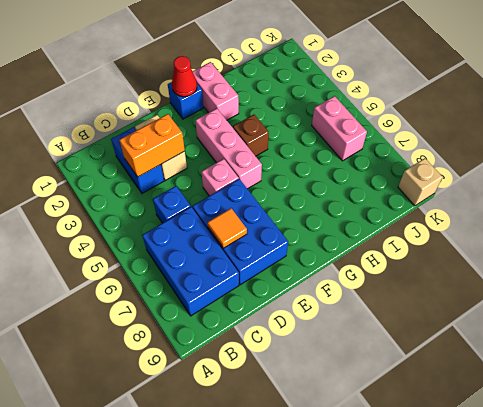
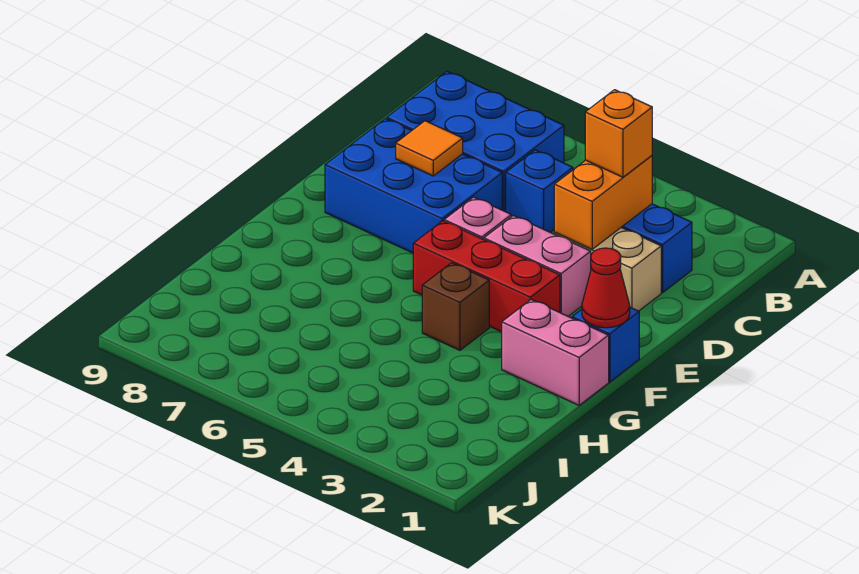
none -> orange brick C3 level 3
pink brick F3:F5 level 1 -> red brick F3:F5 level 1
pink brick J5:J6 level 1 -> pink brick E3:E4 level 1
tan brick K9 level 1 -> none

